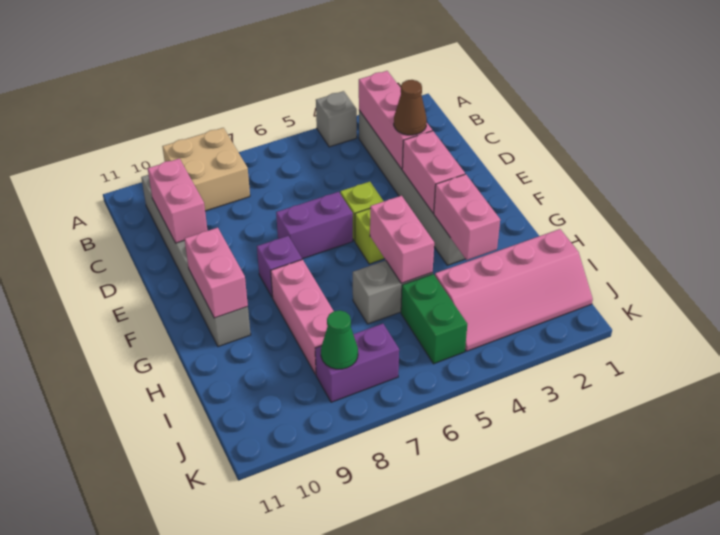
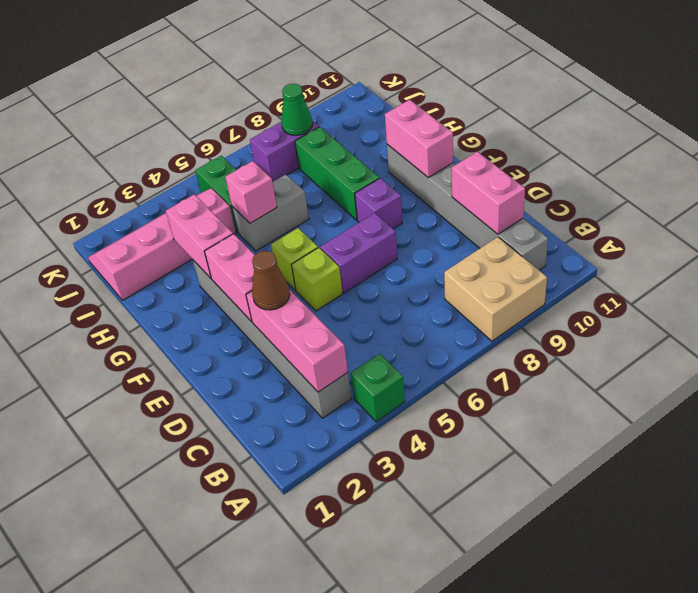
grey brick A4 level 1 -> green brick A4 level 1
pink brick G5:H5 level 2 -> pink brick H5 level 2
pink brick G8:I8 level 1 -> green brick G8:I8 level 1

